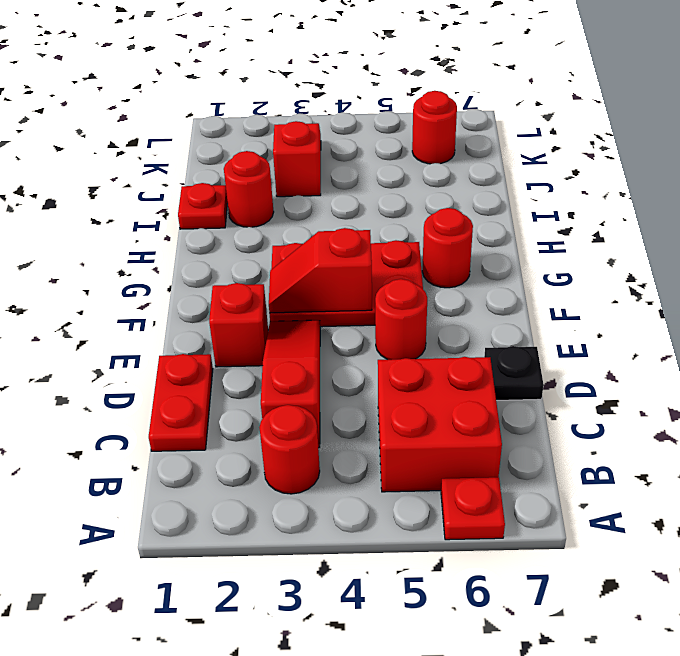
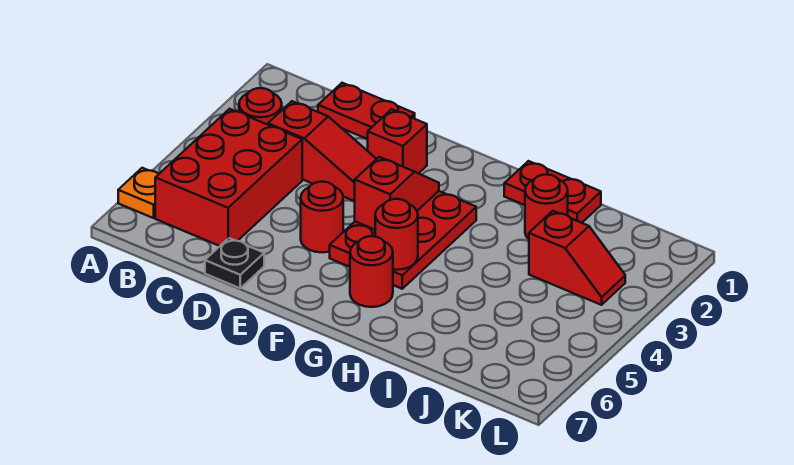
red plate A6 level 1 -> orange plate A6 level 1
red brick B5:C6 level 1 -> red brick B4:C6 level 1
red plate I1 level 1 -> red plate H1:I1 level 1
red round brick K6 level 1 -> red round brick G5 level 2

